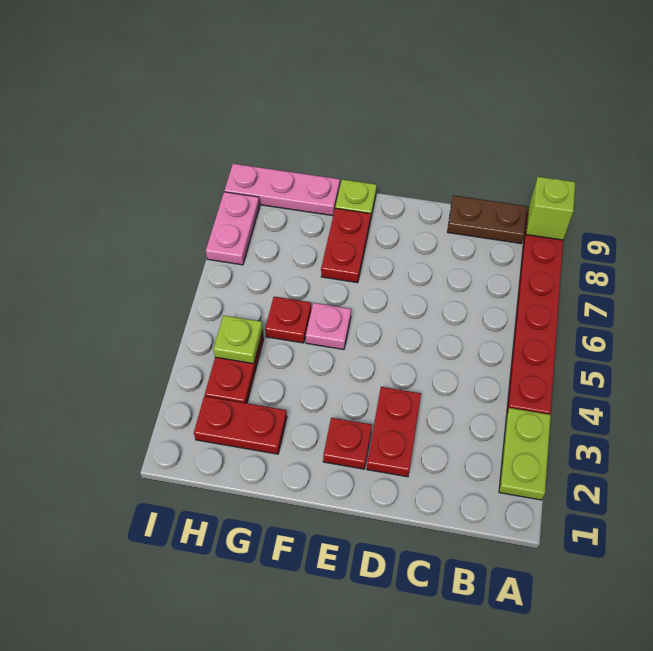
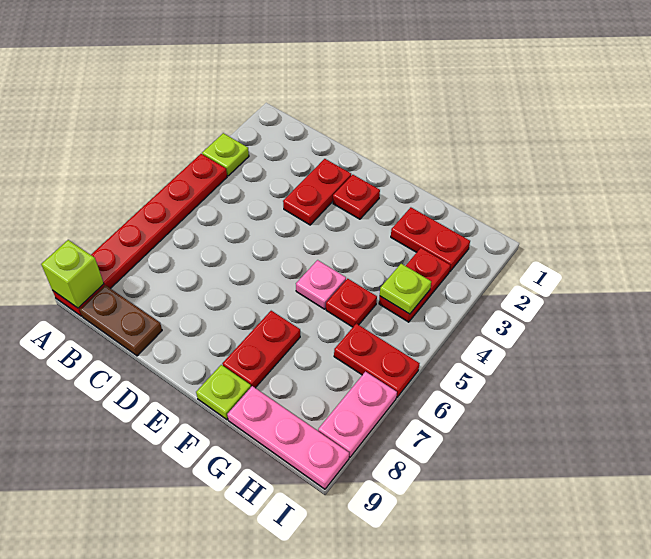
lime plate A2:A3 level 1 -> lime plate A3 level 1
none -> red plate H6:I6 level 1

